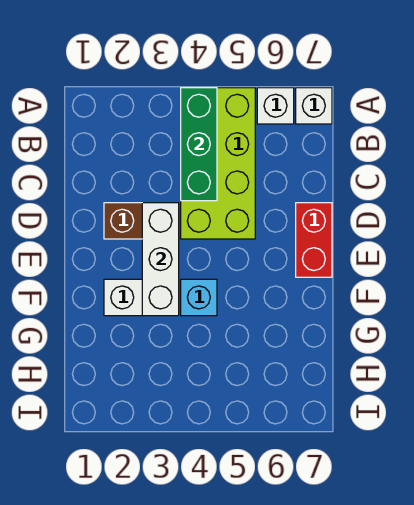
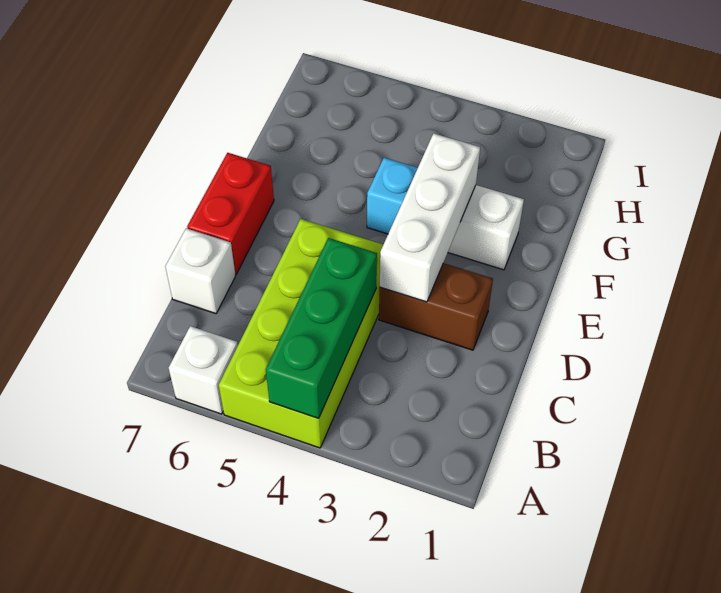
white brick A7 level 1 -> white brick C7 level 1

